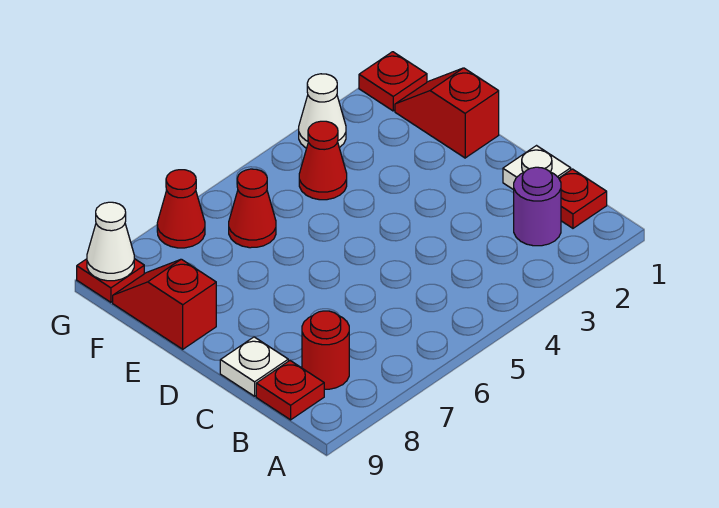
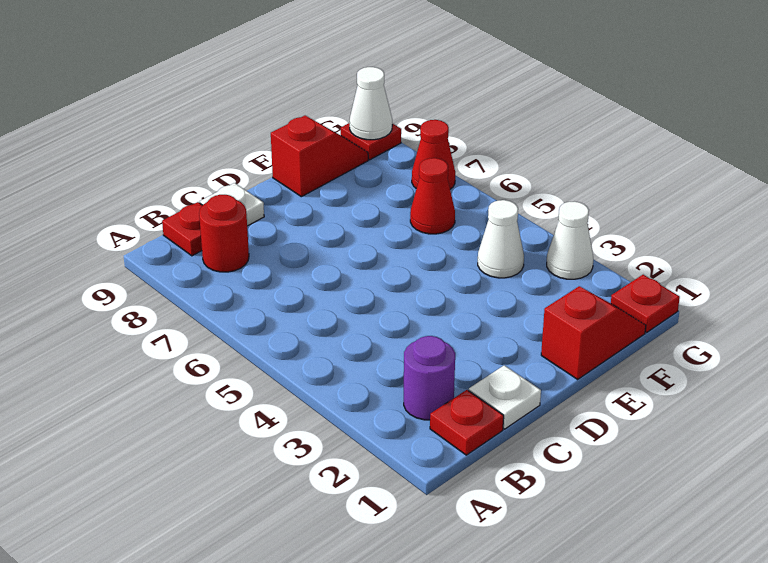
red cone F4 level 1 -> white cone F4 level 1

